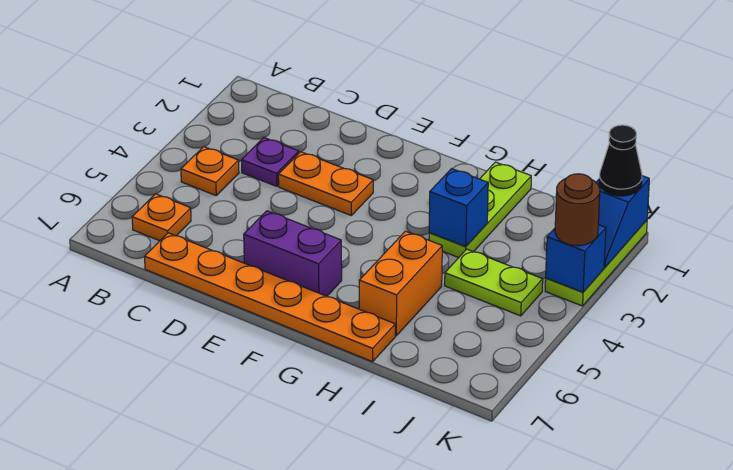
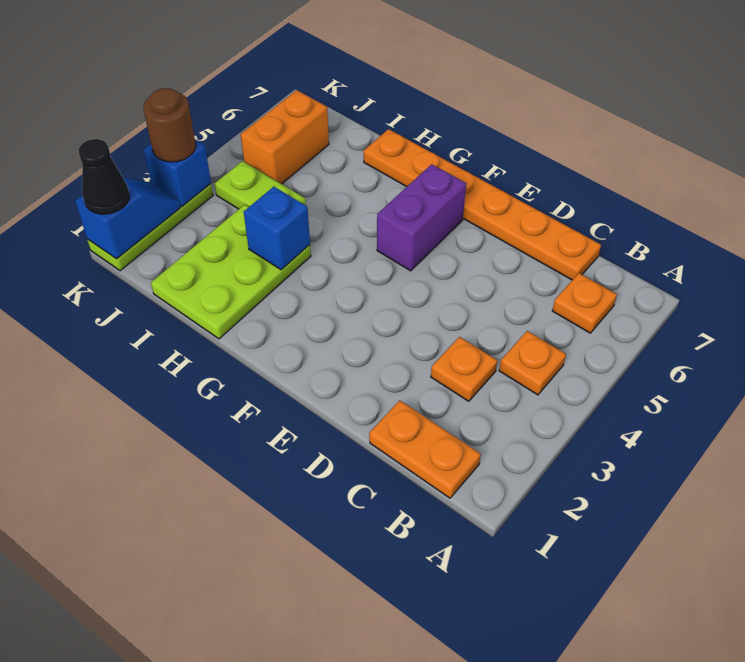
purple plate C3 level 1 -> orange plate C3 level 1
orange plate D3:E3 level 1 -> orange plate B1:C1 level 1
purple brick E6:F6 level 1 -> purple brick F5:F6 level 1
lime plate H1:H3 level 1 -> lime plate H1:I3 level 1
orange brick H5:H6 level 1 -> orange brick J5:J6 level 1

